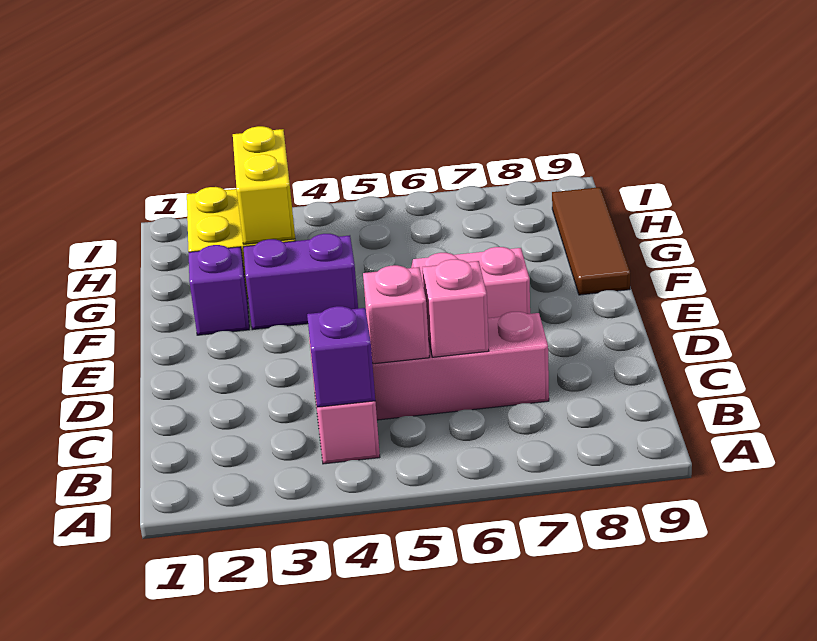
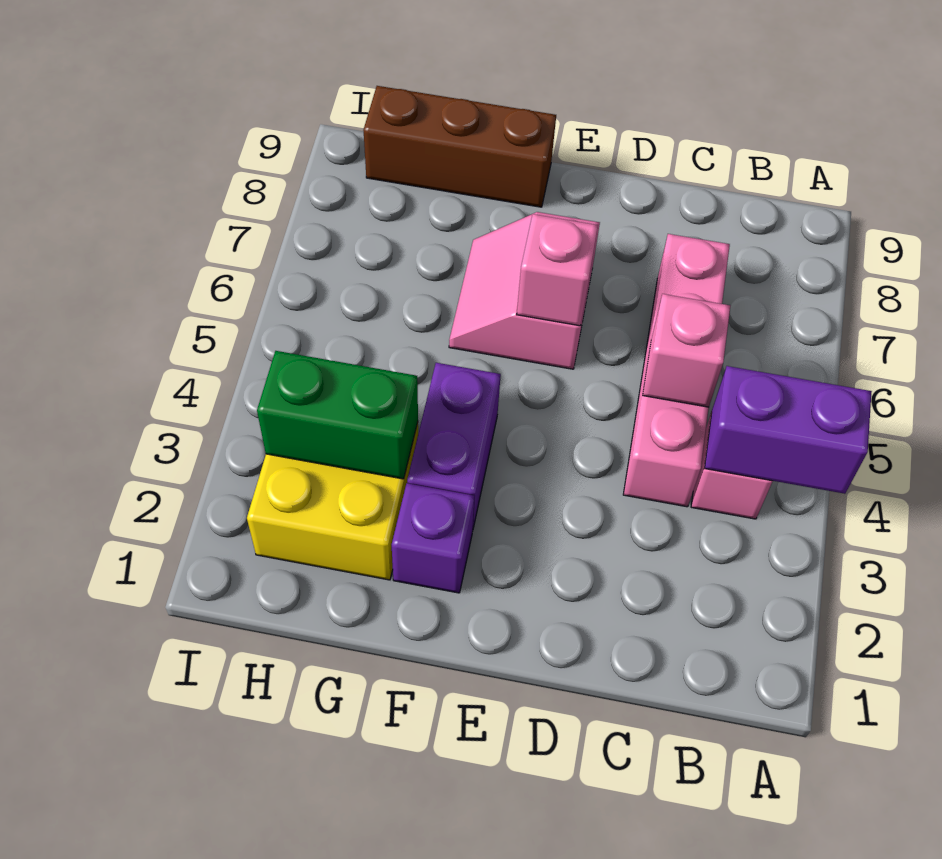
purple brick B4 level 2 -> purple brick A4:B4 level 2
pink brick C6 level 2 -> pink brick E6 level 2
brown tile F9:H9 level 1 -> brown brick F9:H9 level 1
yellow brick G3:H3 level 2 -> green brick G3:H3 level 2

